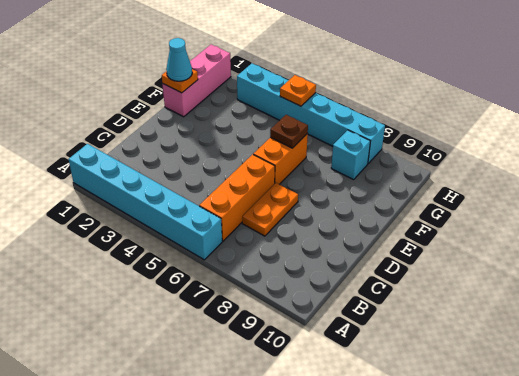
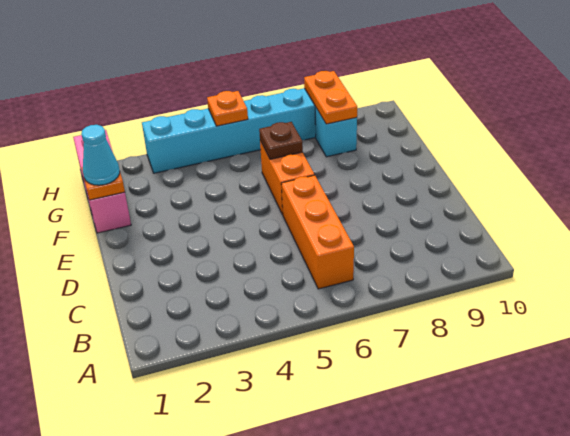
cyan brick A1:A6 level 1 -> none
orange plate C7:D7 level 1 -> orange plate G8:H8 level 2

